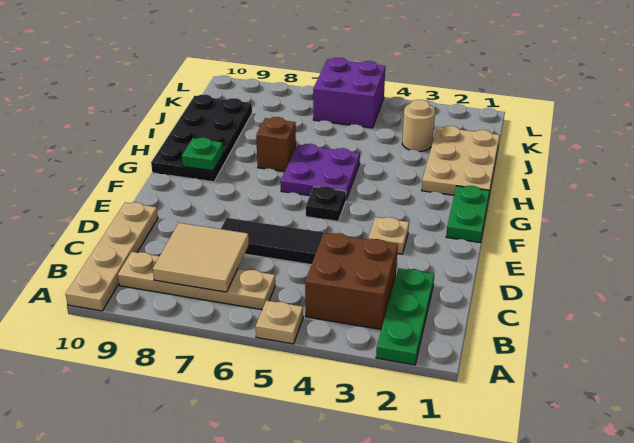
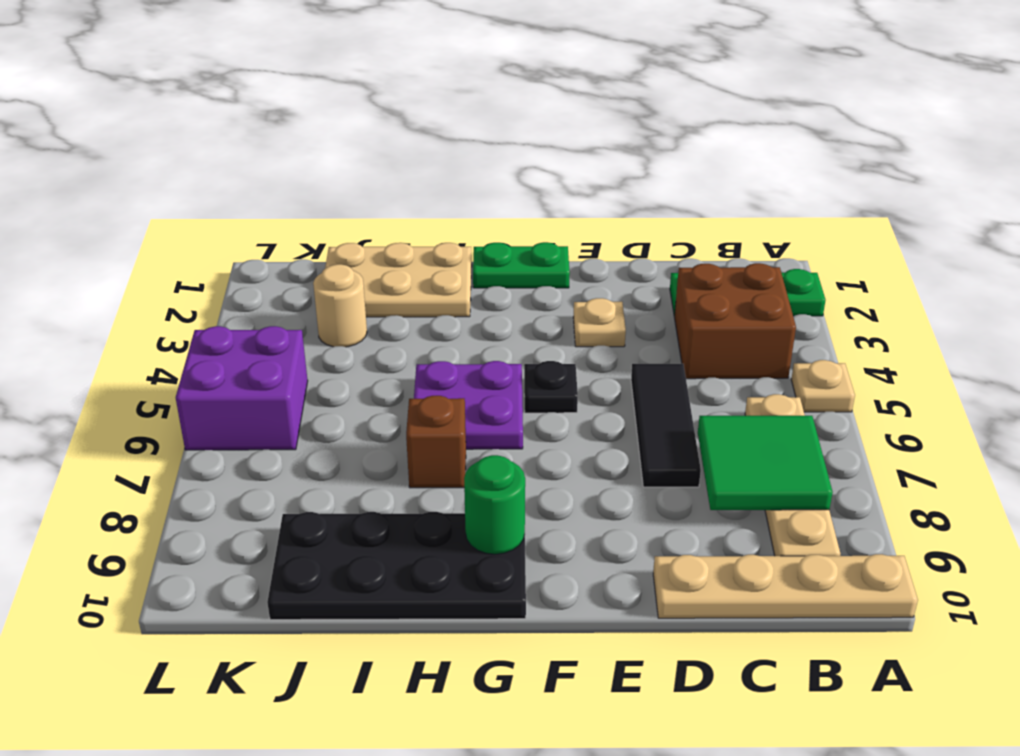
tan tile B7:C8 level 2 -> green tile B7:C8 level 2
green plate G9 level 2 -> green round brick G9 level 2

